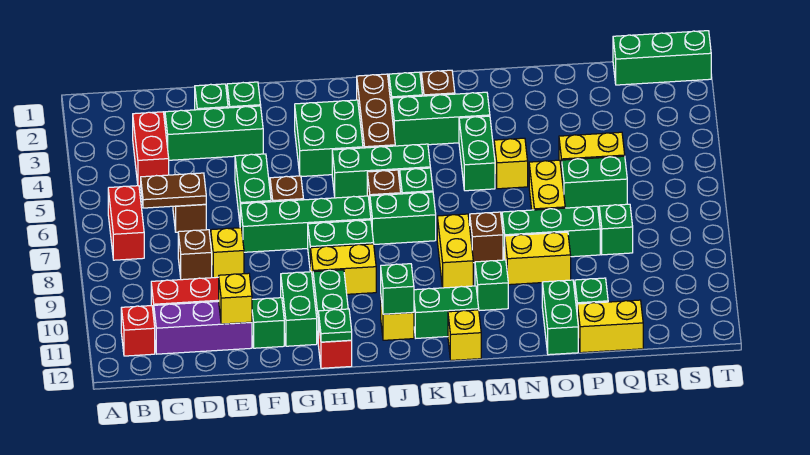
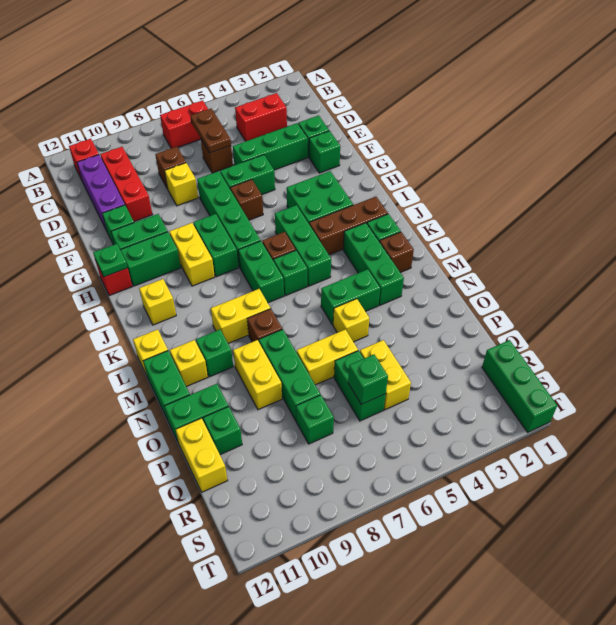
green brick D3:F3 level 1 -> green brick E3:E5 level 1
yellow brick E11 level 2 -> yellow brick M11 level 1
green brick J11 level 2 -> green brick Q6 level 2
green brick K11:L11 level 1 -> green brick M12:N12 level 1

